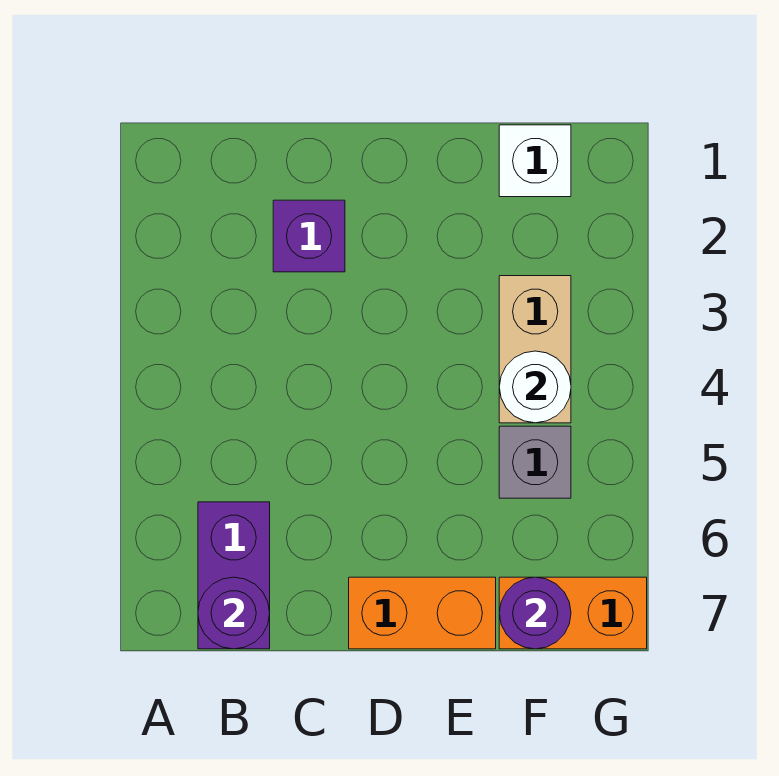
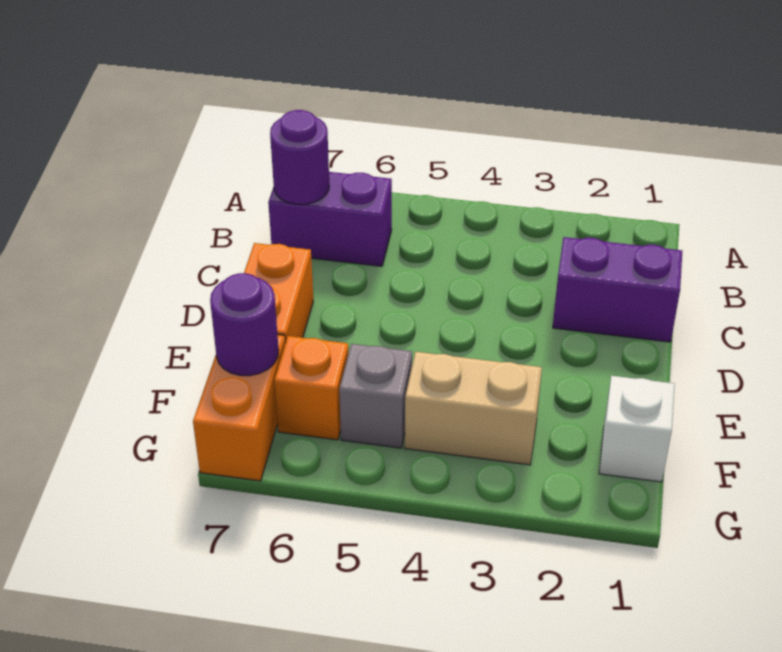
purple brick C2 level 1 -> purple brick C1:C2 level 1
white round brick F4 level 2 -> none
none -> orange brick F6 level 1

